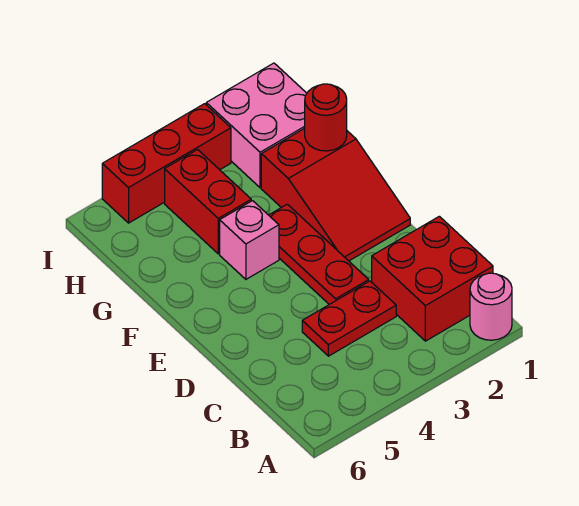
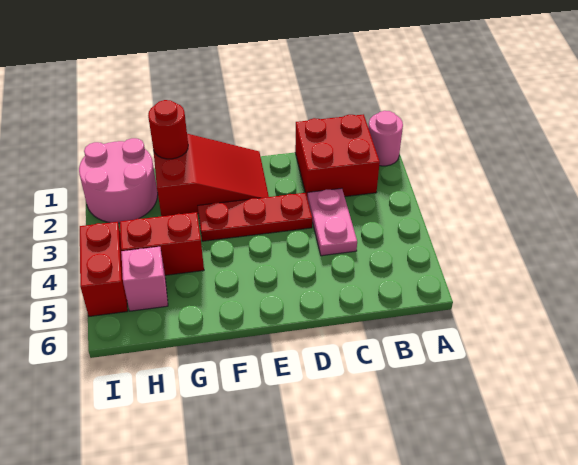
red plate C3:C4 level 1 -> pink plate C3:C4 level 1
pink brick F4 level 1 -> pink brick H5 level 1
pink brick H1:I2 level 1 -> pink round brick H1:I2 level 1
red brick I3:I5 level 1 -> red brick I4:I5 level 1

